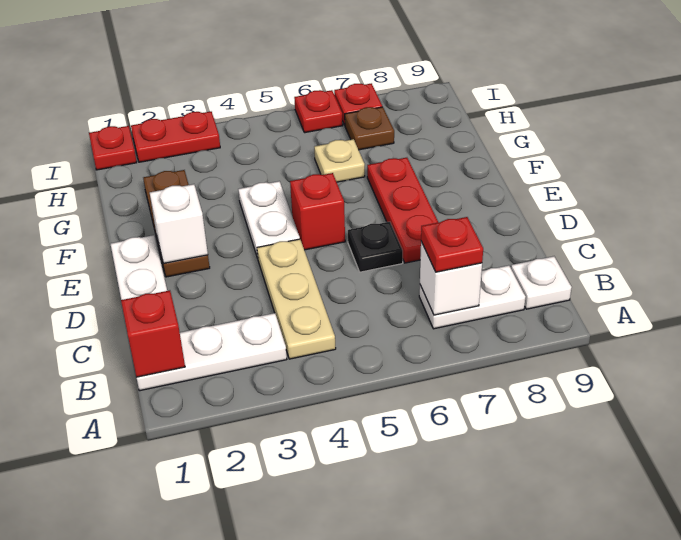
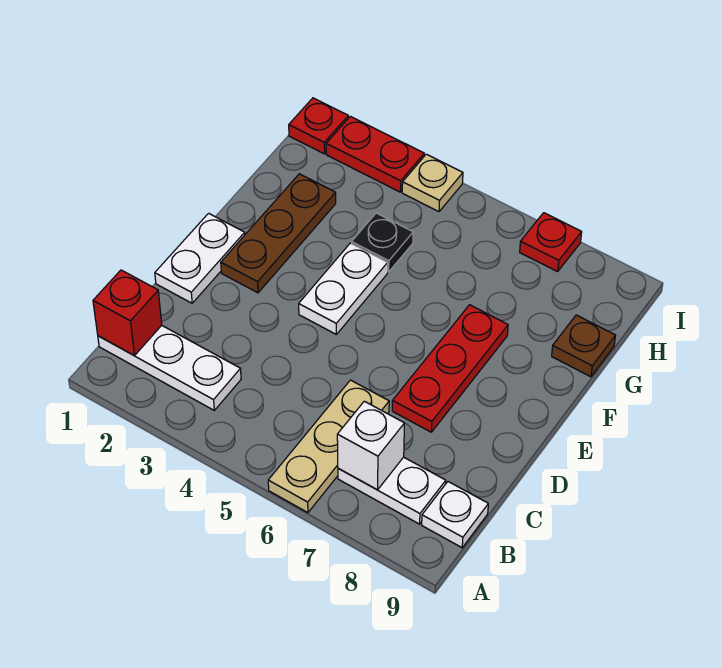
tan plate B4:D4 level 1 -> tan plate A6:C6 level 1
red plate B7 level 3 -> none
black plate D6 level 1 -> black plate G4 level 1
white brick E2 level 2 -> none
red brick E5 level 1 -> none
tan plate G6 level 1 -> tan plate I4 level 1
brown plate H7 level 1 -> brown plate G9 level 1
red plate I6 level 1 -> none

